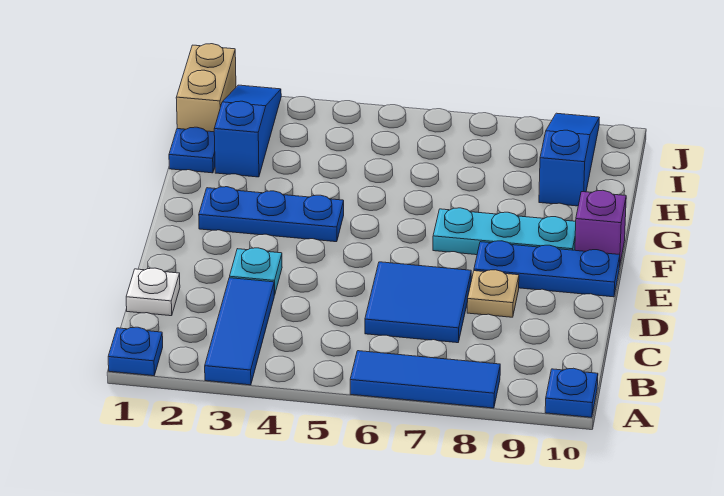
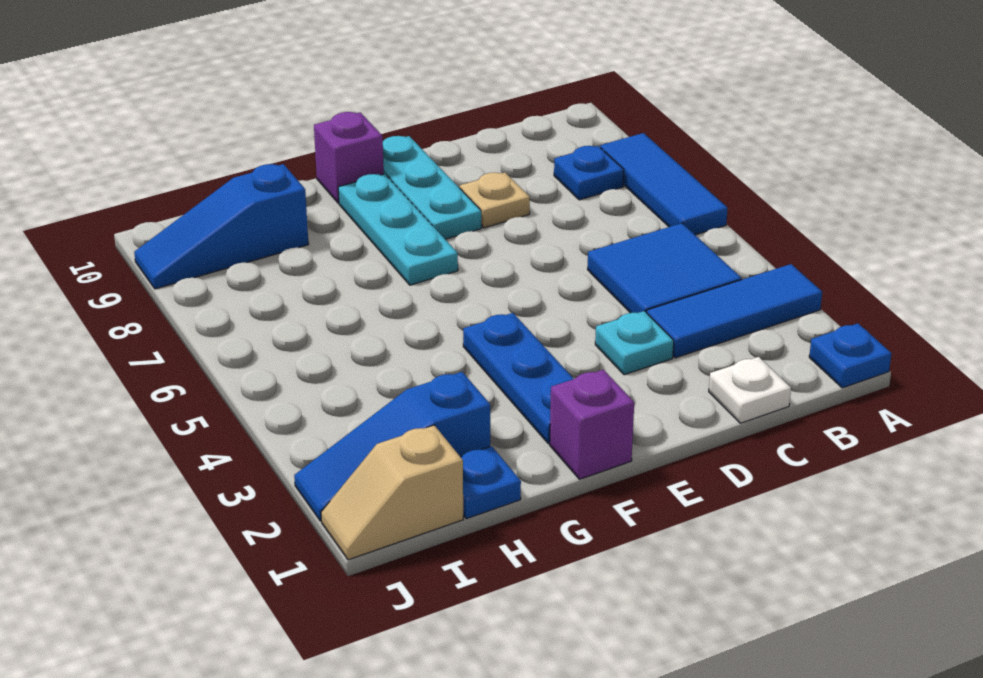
blue plate A10 level 1 -> blue plate B8 level 1
blue tile C6:D7 level 1 -> blue tile B4:C5 level 1
blue plate E8:E10 level 1 -> cyan plate E8:E10 level 1
none -> purple brick F1 level 1
tan brick I1:J1 level 1 -> tan slope I1:J1 level 1 top I

